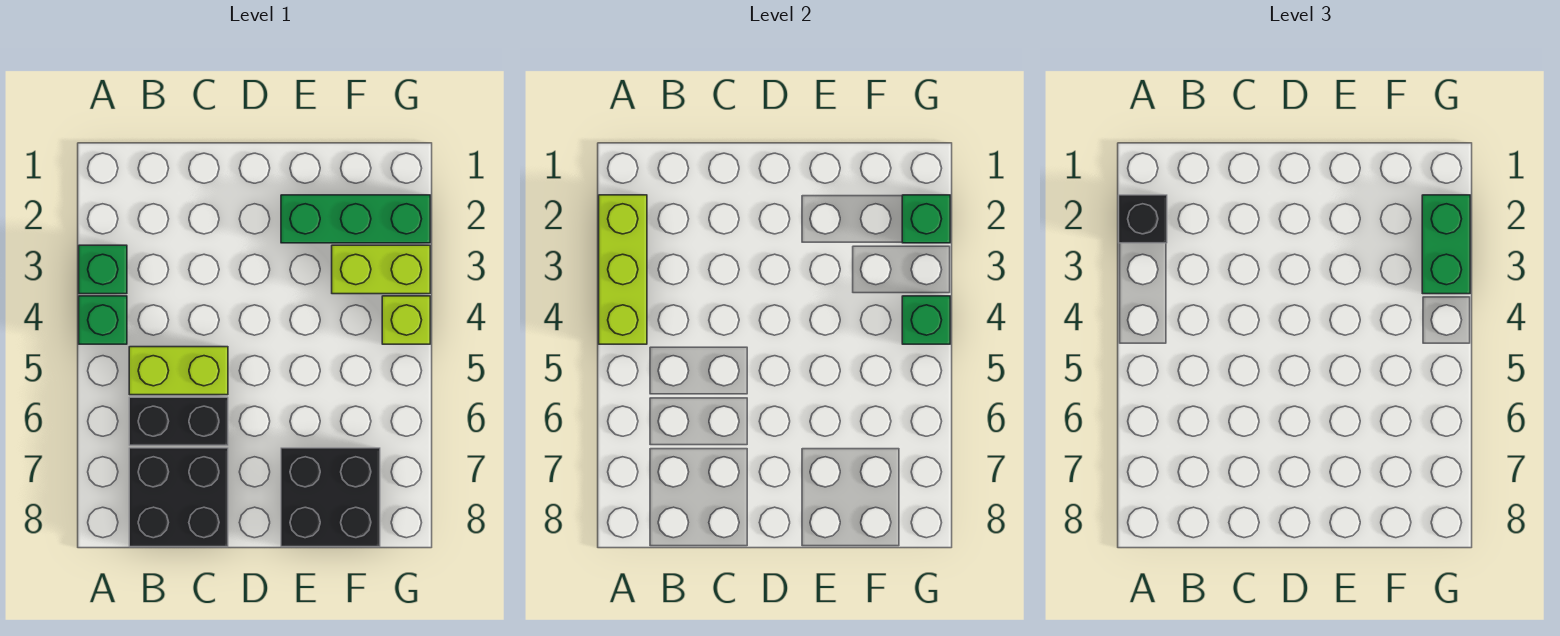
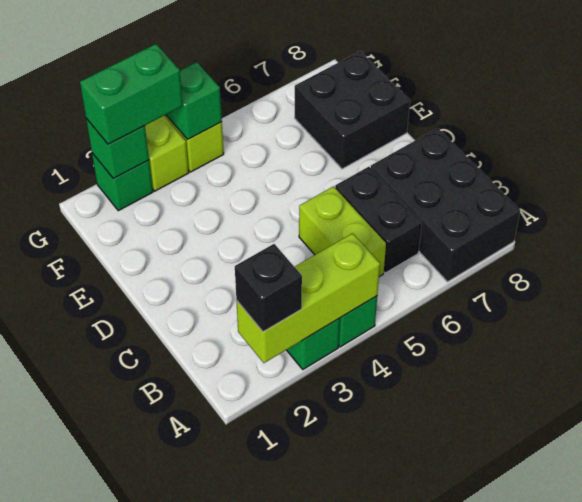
black brick B7:C8 level 1 -> black brick A7:C8 level 1
green brick E2:G2 level 1 -> green brick G2 level 1
lime brick F3:G3 level 1 -> lime brick G3 level 1

